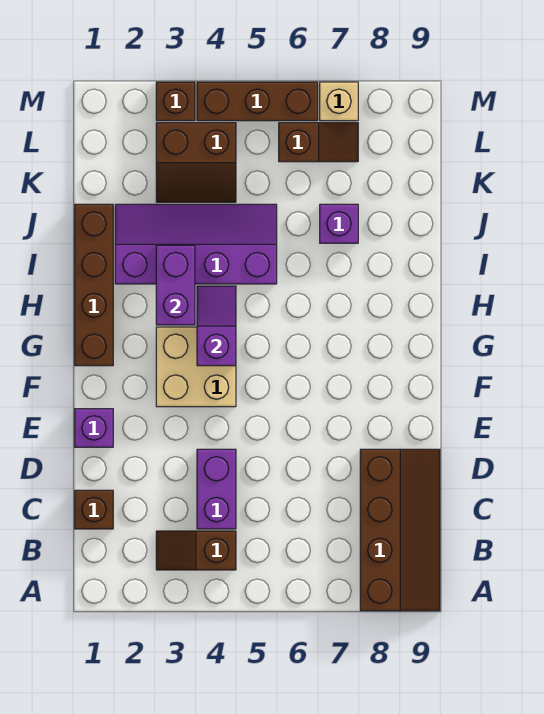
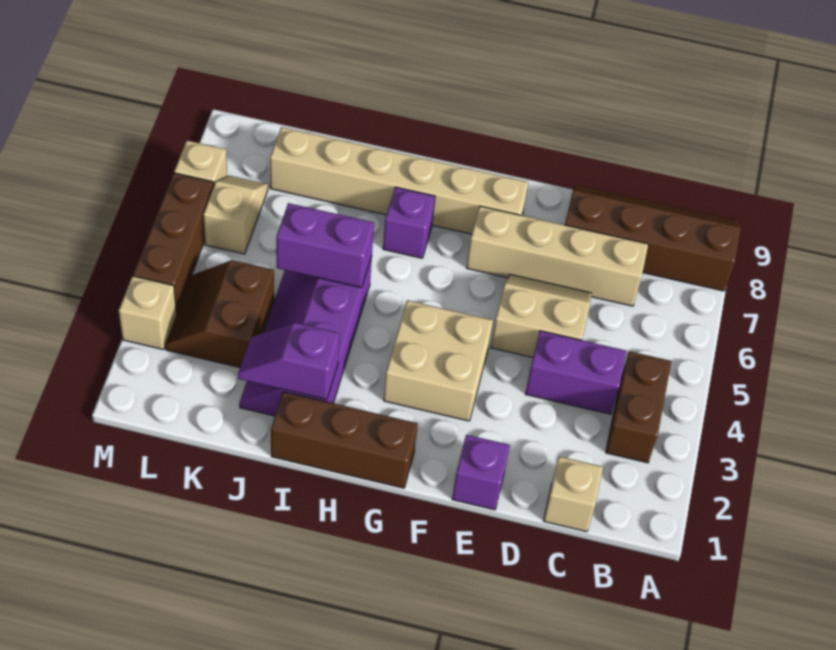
brown slope B3:B4 level 1 top 4 -> brown brick B3:B4 level 1
brown brick C1 level 1 -> tan brick C1 level 1
none -> tan brick C7:F7 level 1
none -> tan slope D5:E6 level 1 top 5
none -> tan brick F8:K8 level 1
brown brick G1:J1 level 1 -> brown brick G1:I1 level 1
purple slope G4:H4 level 2 top G -> purple slope I2:J2 level 2 top I
purple brick H3:I3 level 2 -> purple brick I5:J5 level 2
purple brick J7 level 1 -> purple brick H7 level 1
brown slope K3:L4 level 1 top L -> brown slope K3:L4 level 1 top K
brown slope L6:L7 level 1 top 6 -> tan slope L6:L7 level 1 top 6
brown brick M3 level 1 -> tan brick M3 level 1

